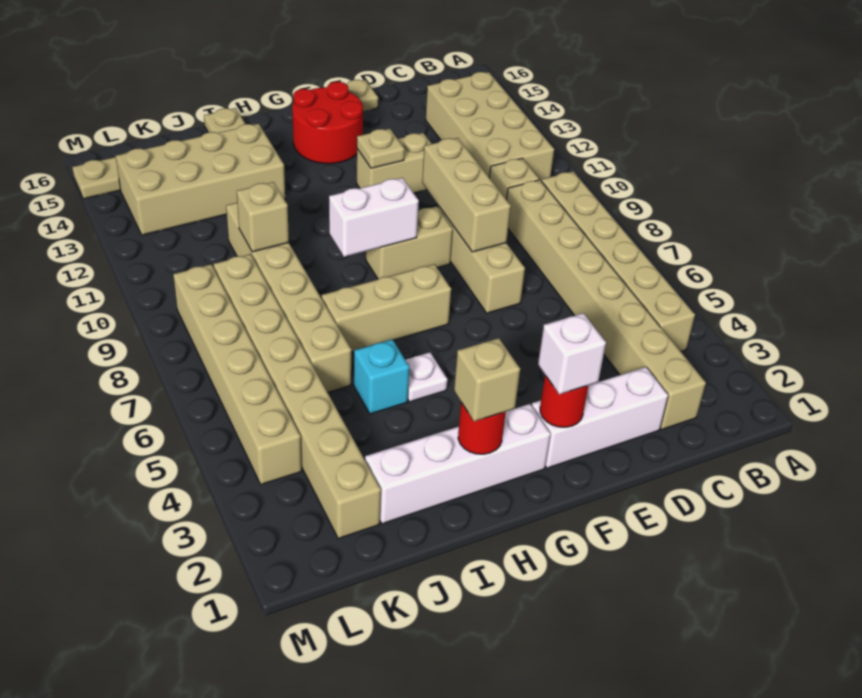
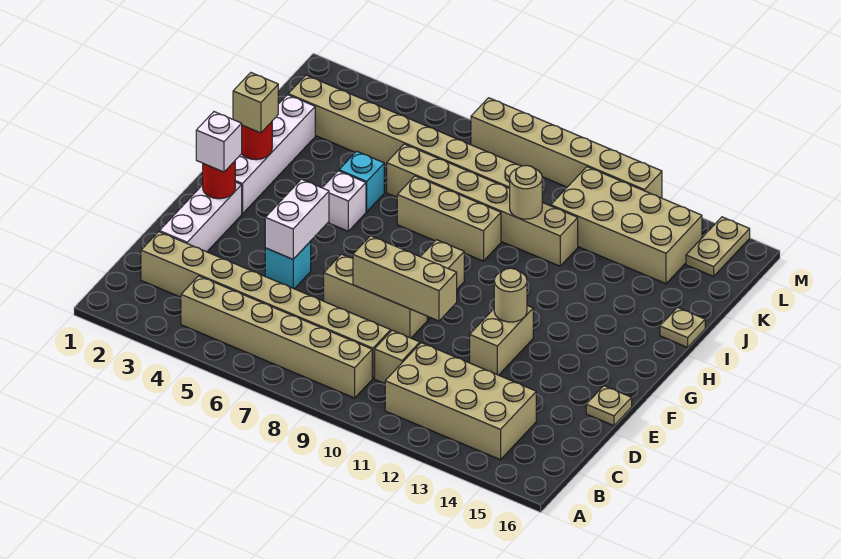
none -> cyan brick E5 level 1
tan plate F12 level 2 -> tan round brick F12 level 2
red round brick F14:G15 level 1 -> none
tan brick G7:I7 level 1 -> tan brick I7:I9 level 1
white brick G9:H9 level 2 -> white brick E5:F5 level 2
white plate H5 level 1 -> white brick H5 level 1
tan brick I13:L14 level 1 -> tan brick K11:L14 level 1
tan brick J10 level 2 -> tan round brick J10 level 2
tan brick L4:L9 level 1 -> tan brick M7:M12 level 1

